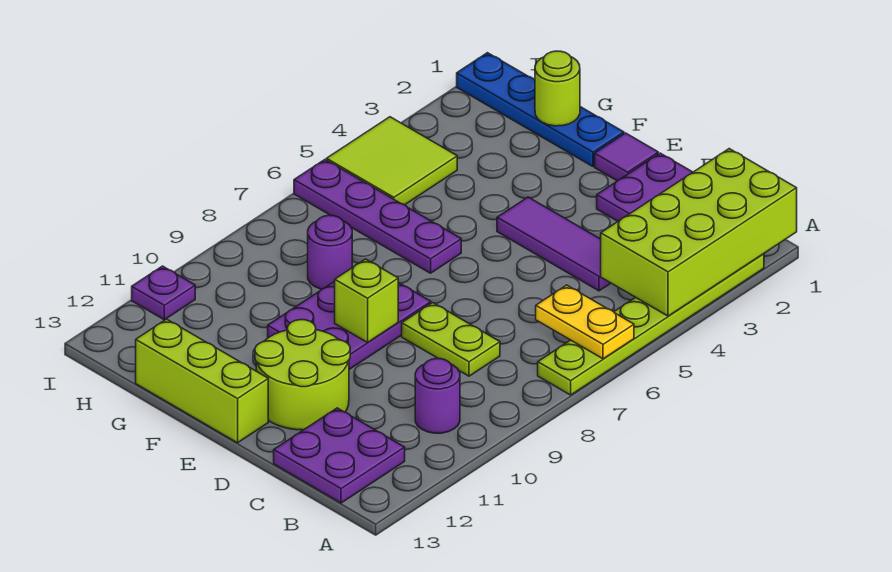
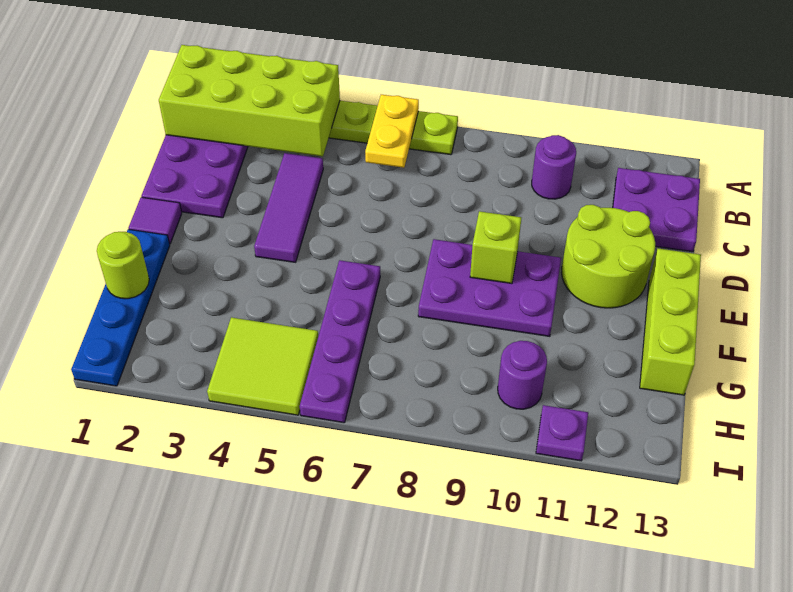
lime plate C8:D8 level 1 -> none
purple round brick G8 level 1 -> purple round brick H10 level 1

